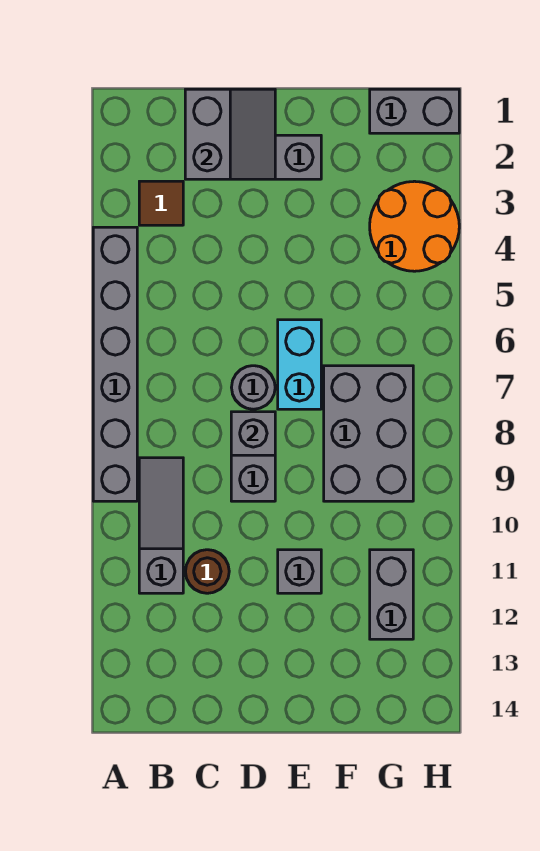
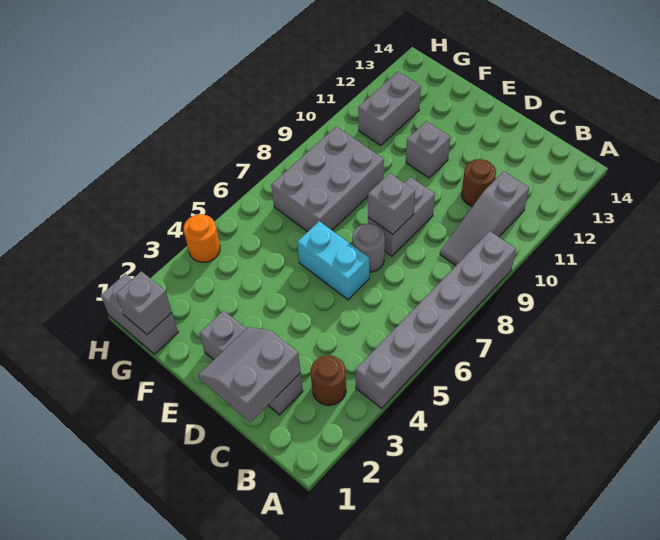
brown tile B3 level 1 -> brown round brick B3 level 1
cyan brick E6:E7 level 1 -> cyan brick D6:E6 level 1
none -> grey brick G1 level 2
orange round brick G3:H4 level 1 -> orange round brick H4 level 1

